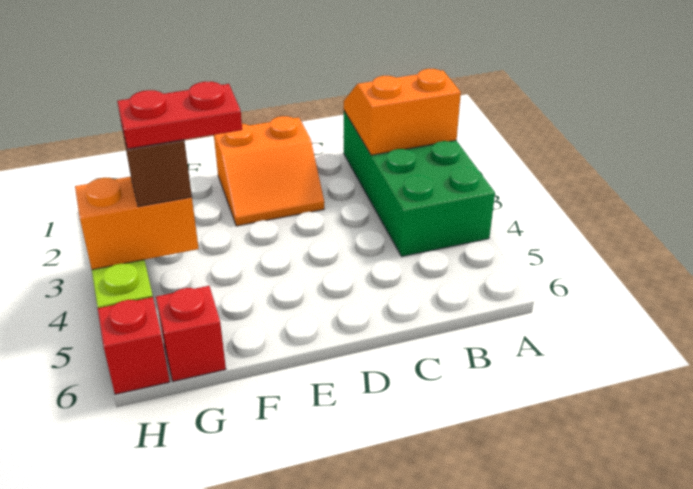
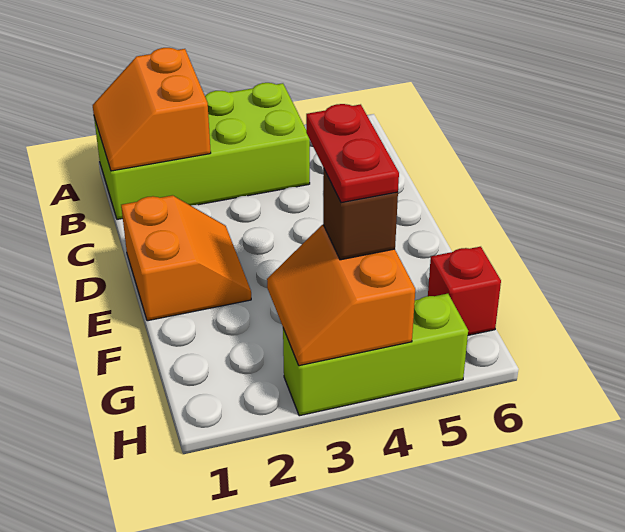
green brick A1:B4 level 1 -> lime brick A1:B4 level 1
red brick H6 level 1 -> none

